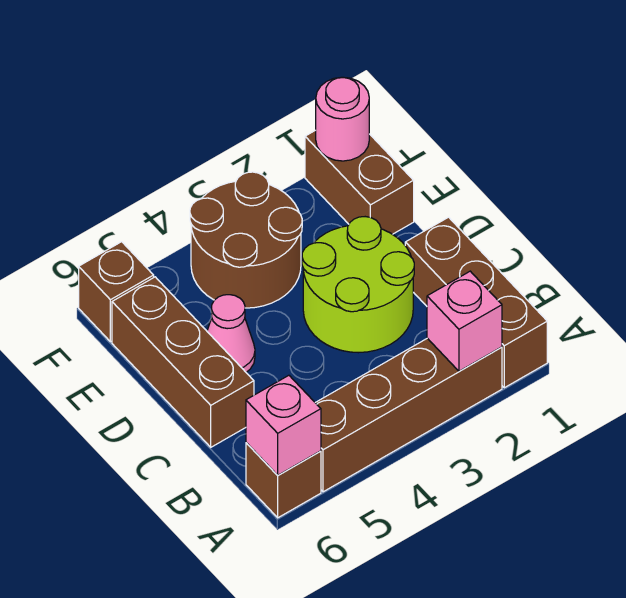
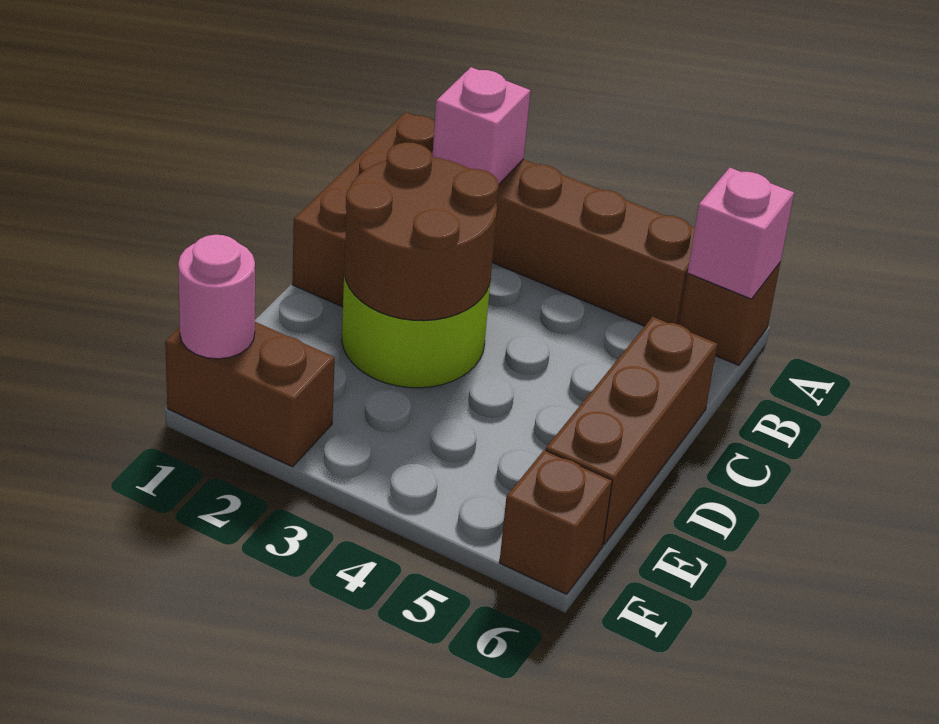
pink cone D5 level 1 -> none
brown brick E1:F1 level 1 -> brown brick F1:F2 level 1
brown round brick E3:F4 level 1 -> brown round brick C2:D3 level 2

